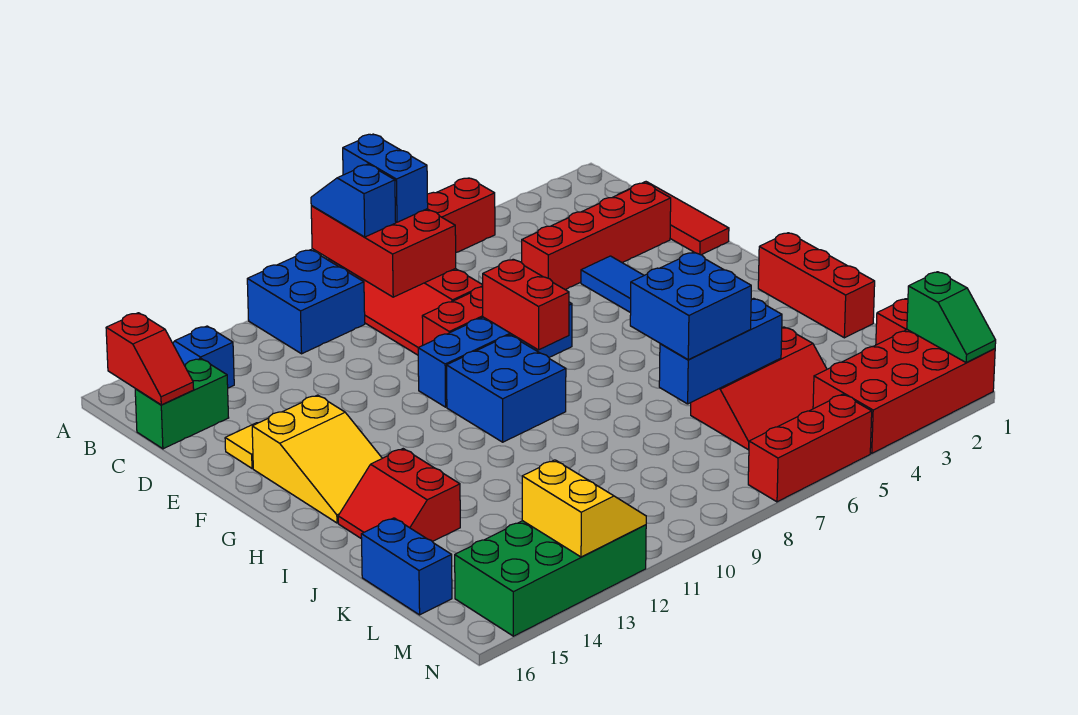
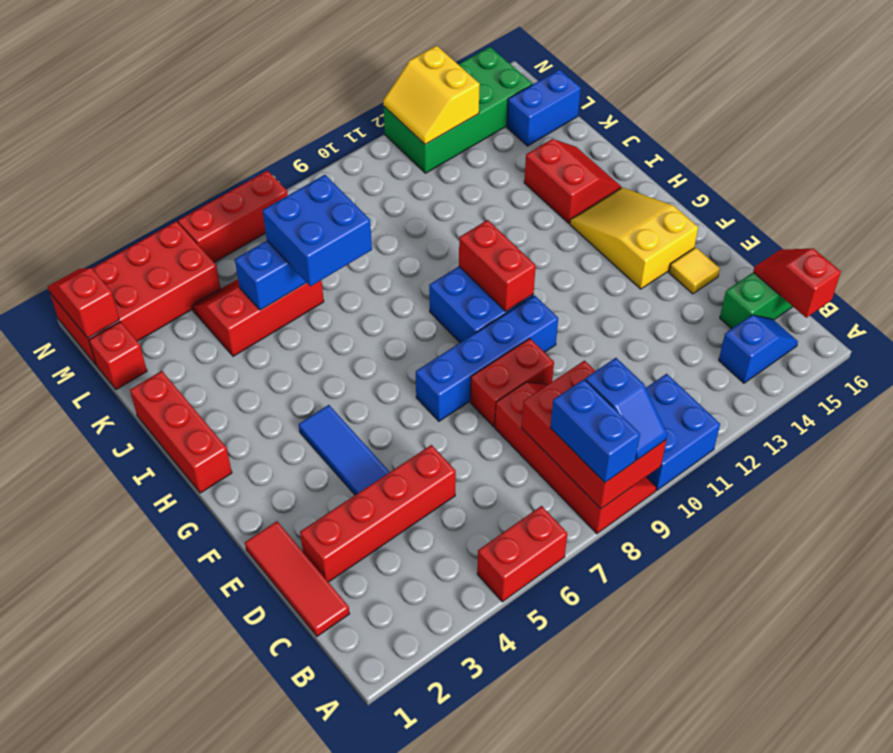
red brick F8:G8 level 2 -> red brick G10:H10 level 2
blue brick K16:L16 level 1 -> blue brick L15:L16 level 1
green slope M1:N1 level 2 top M -> red slope M1:N1 level 2 top M

